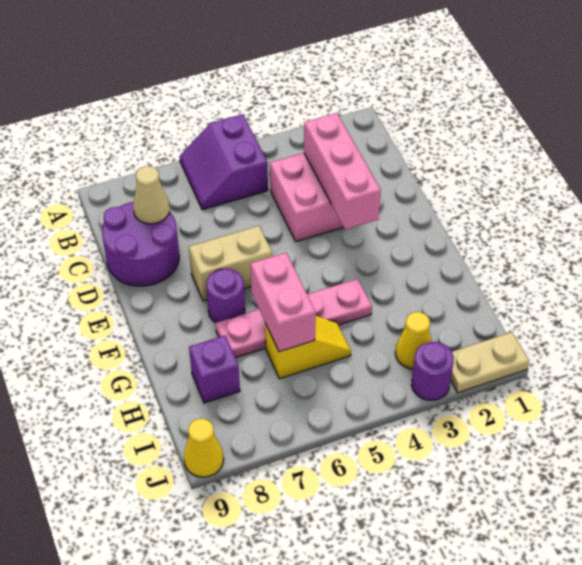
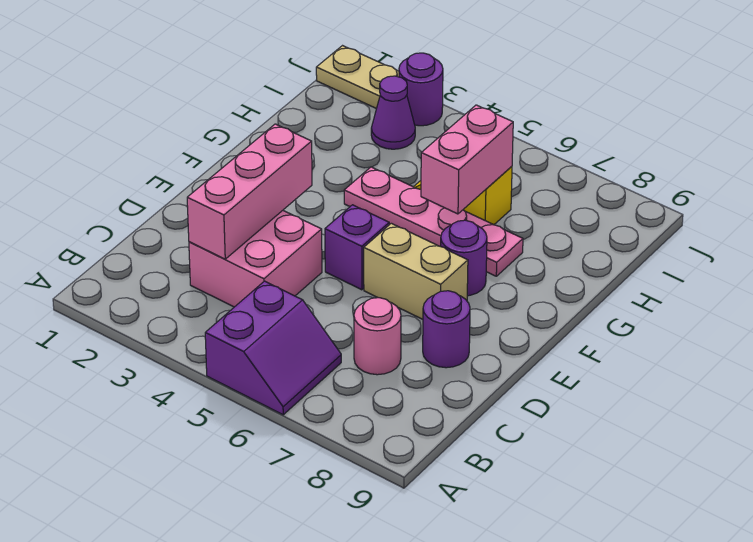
none -> pink round brick C7 level 1
purple round brick C8:D9 level 1 -> purple round brick D8 level 1
tan cone C8 level 2 -> none
purple brick H8 level 1 -> purple brick E5 level 1
yellow cone I3 level 1 -> purple cone I3 level 1
yellow cone J9 level 1 -> none

